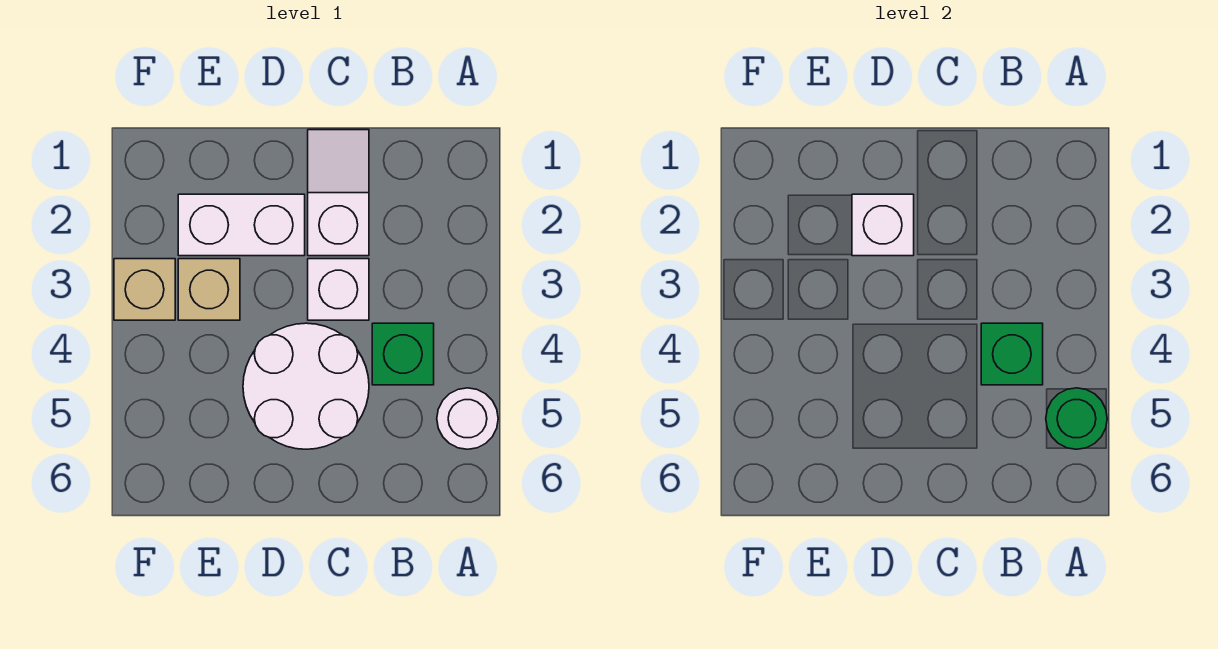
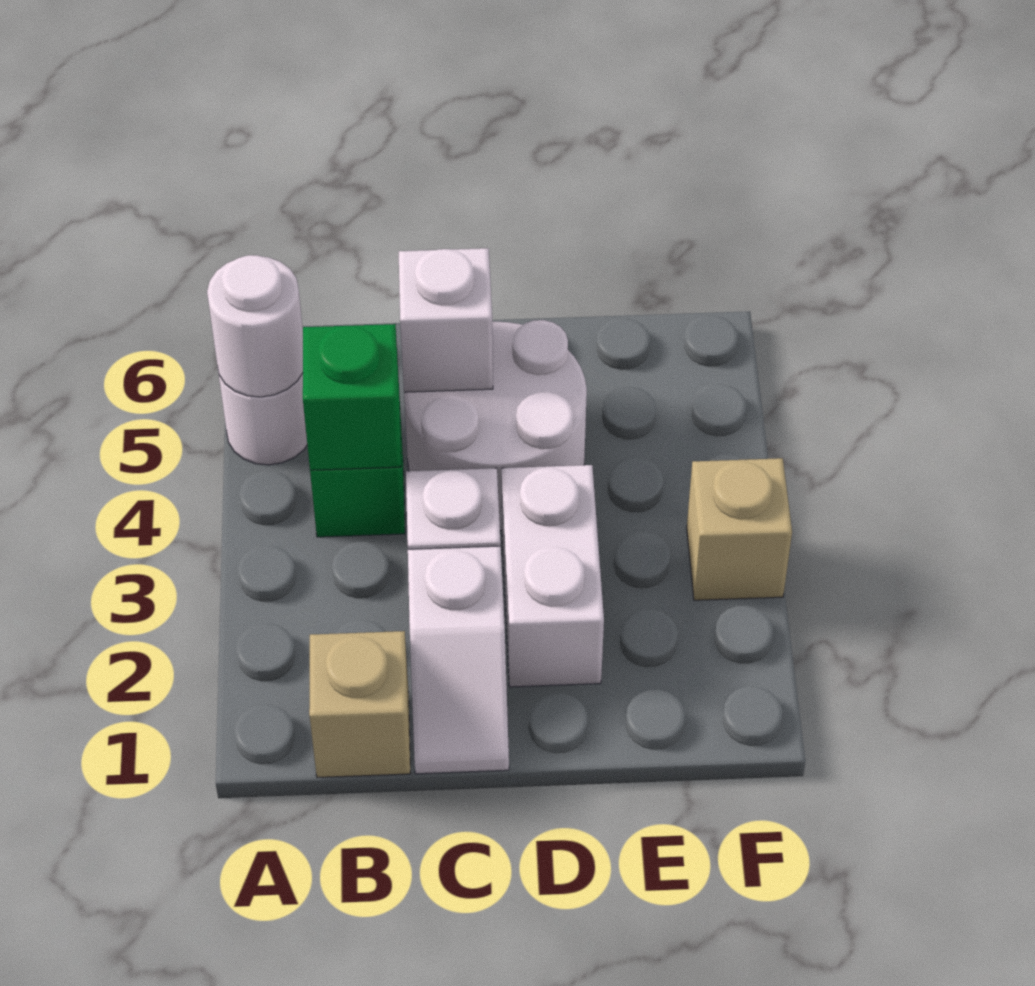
green round brick A5 level 2 -> white round brick A5 level 2
white brick D2:E2 level 1 -> white brick D2:D3 level 1
white brick D2 level 2 -> white brick C5 level 2
tan brick E3 level 1 -> tan brick B1 level 1

